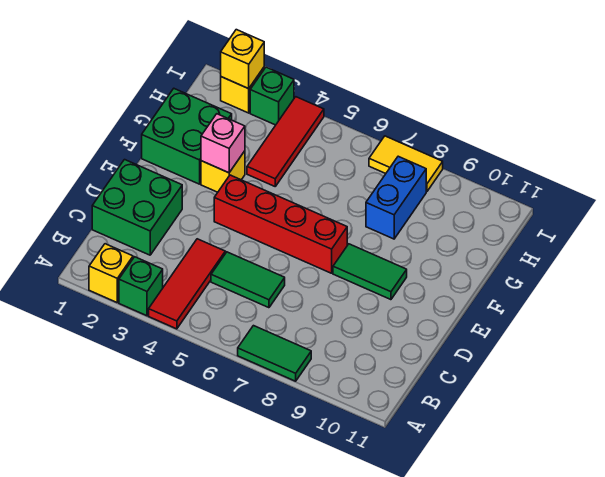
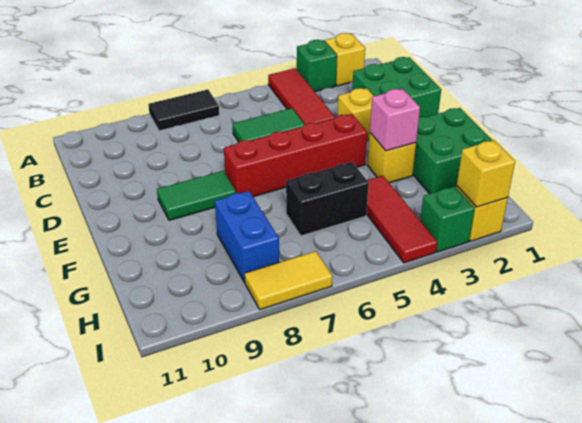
green tile A7:A8 level 1 -> black tile A7:A8 level 1
none -> yellow brick D3 level 1
none -> black brick G5:G6 level 1

